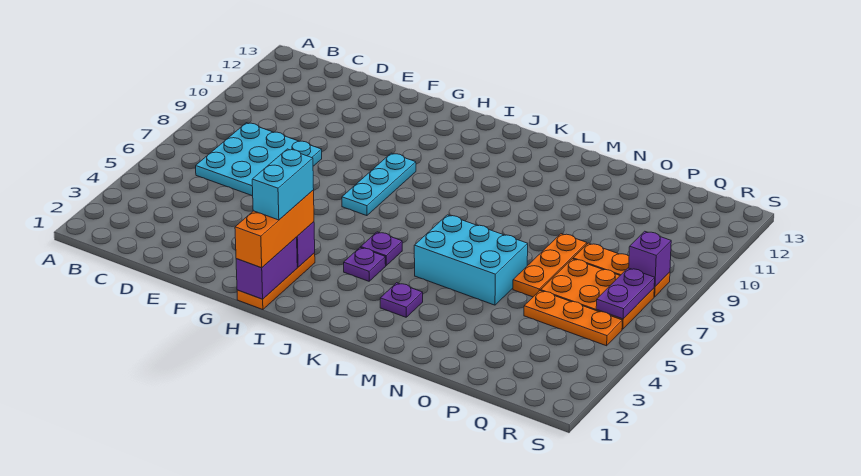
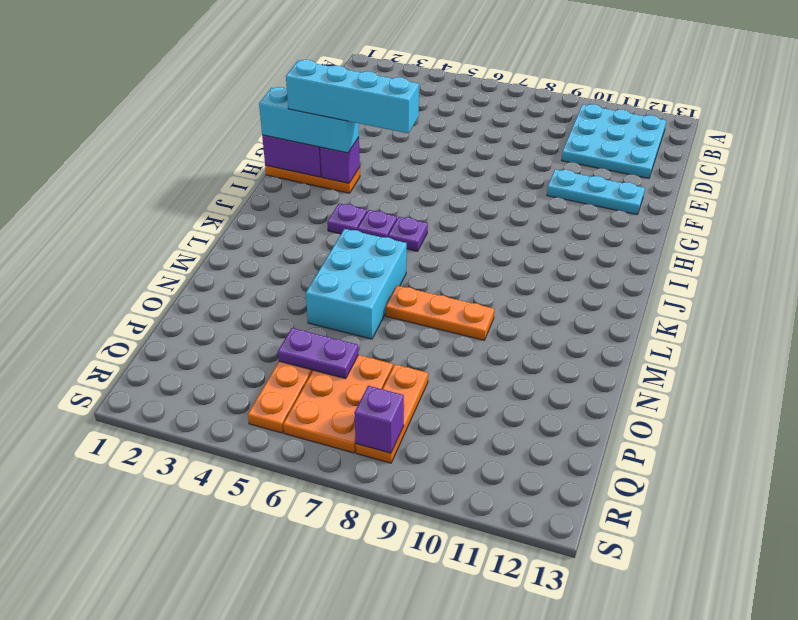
cyan plate C6:E8 level 1 -> cyan plate B10:D12 level 1
orange brick H1:H3 level 3 -> cyan brick H1:H3 level 3
cyan brick H2:H3 level 4 -> cyan brick H2:H5 level 4
cyan plate H7:H9 level 1 -> cyan plate F10:F12 level 1
purple plate L3 level 1 -> purple plate J6 level 1
orange plate O6:O8 level 1 -> orange plate M7:M9 level 1
purple plate R6:R7 level 2 -> purple plate P5:P6 level 2

